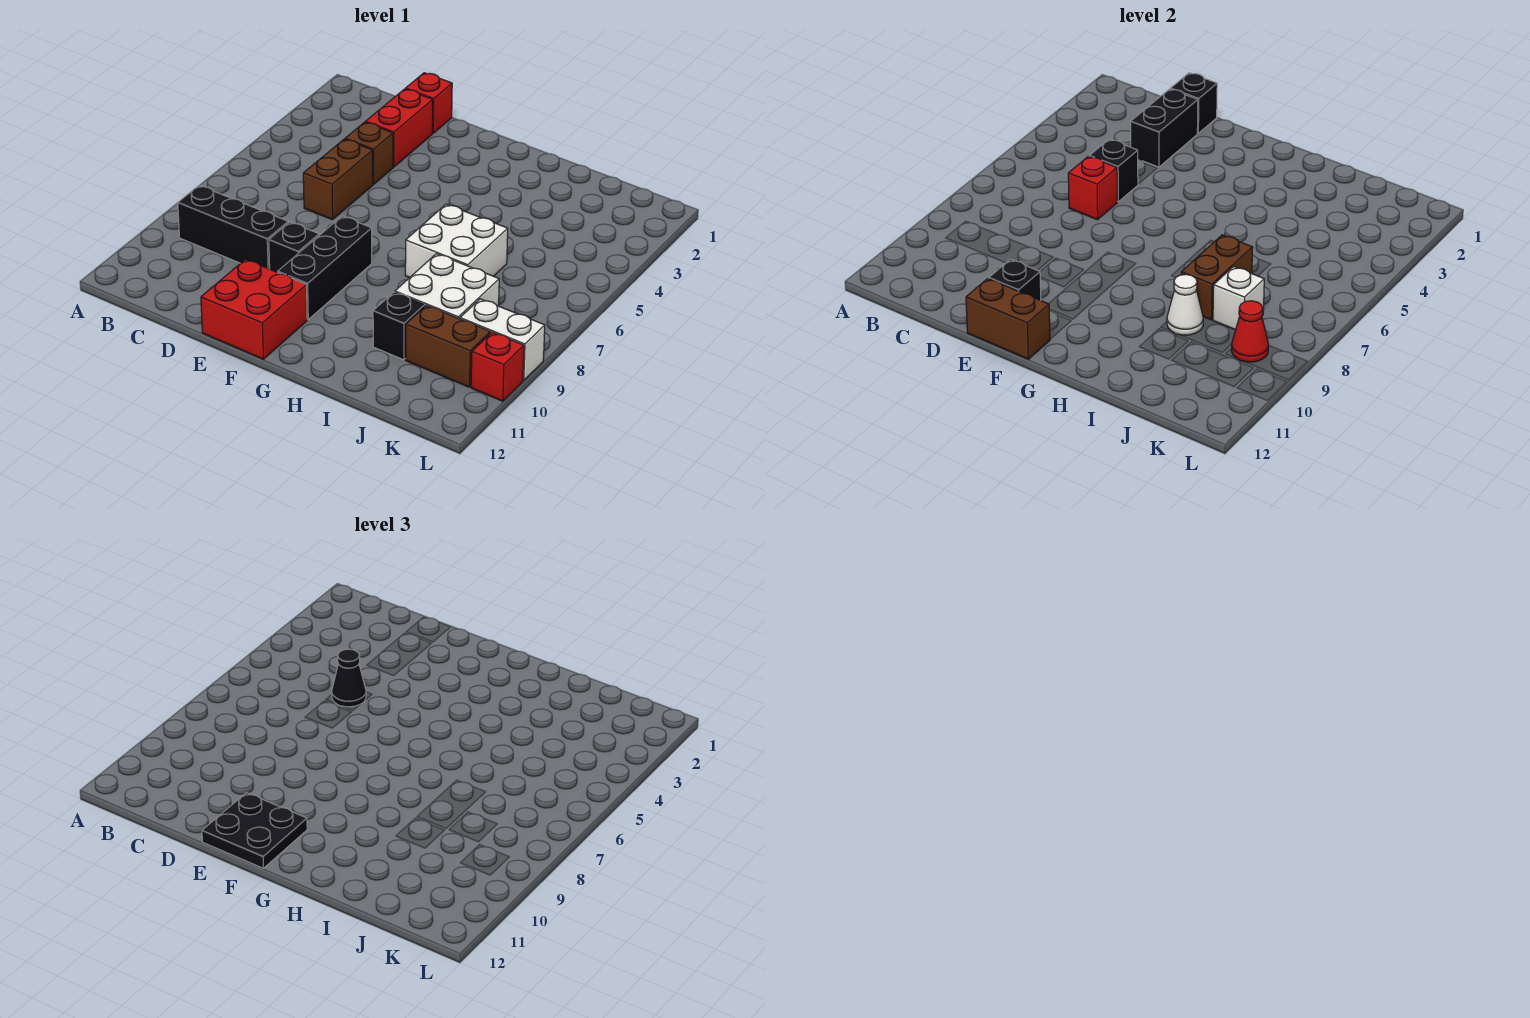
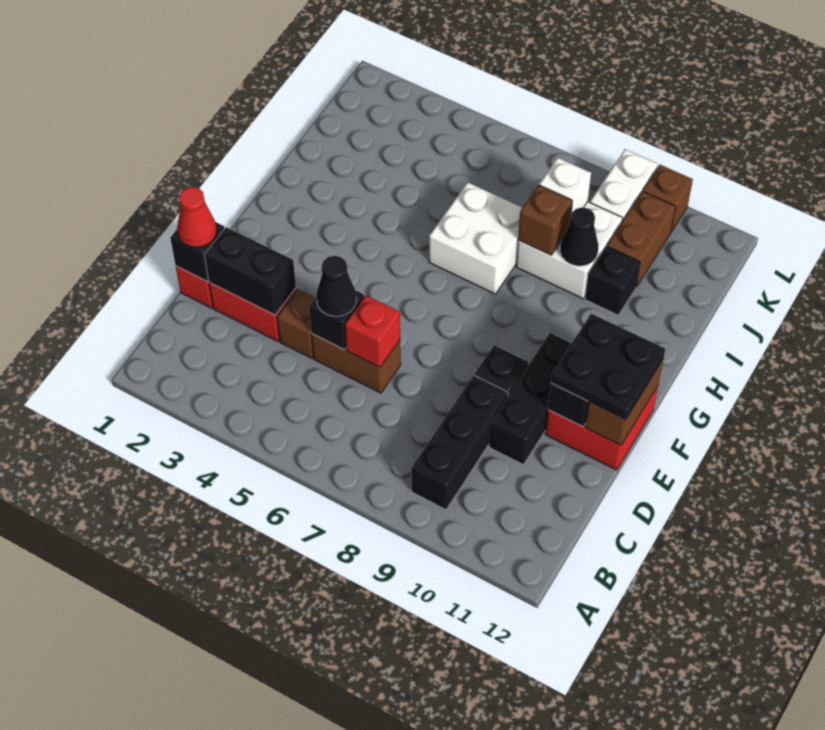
black brick F8:F10 level 1 -> black brick D10:F10 level 1
brown brick I7:I8 level 2 -> brown brick I8 level 2
white cone I9 level 2 -> black cone I9 level 2
red cone K9 level 2 -> red cone D1 level 3
red brick L10 level 1 -> brown brick L10 level 1

